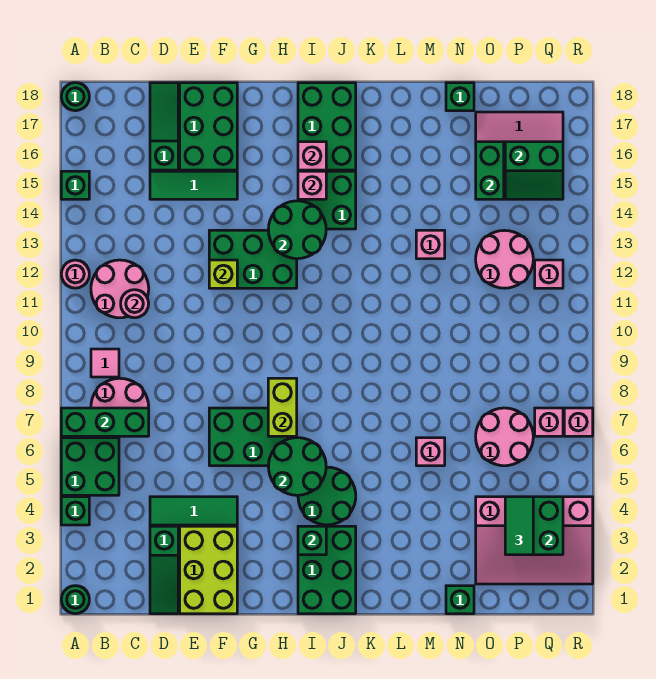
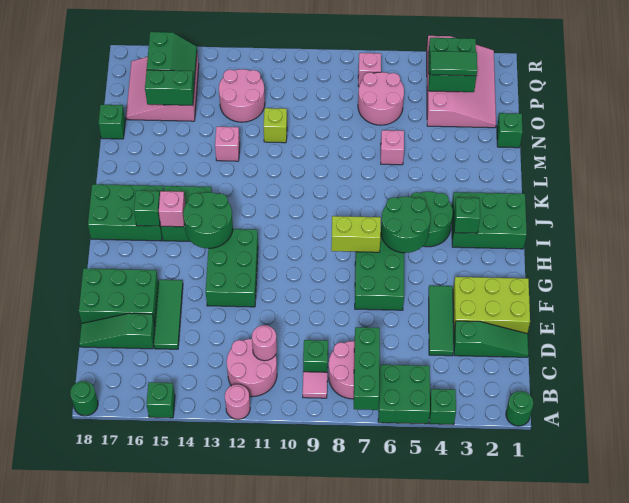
none -> green brick C9 level 1
lime brick F12 level 2 -> lime brick N11 level 1
pink brick I16 level 2 -> green brick I16 level 2
pink brick Q12 level 1 -> none
pink brick R7 level 1 -> none

